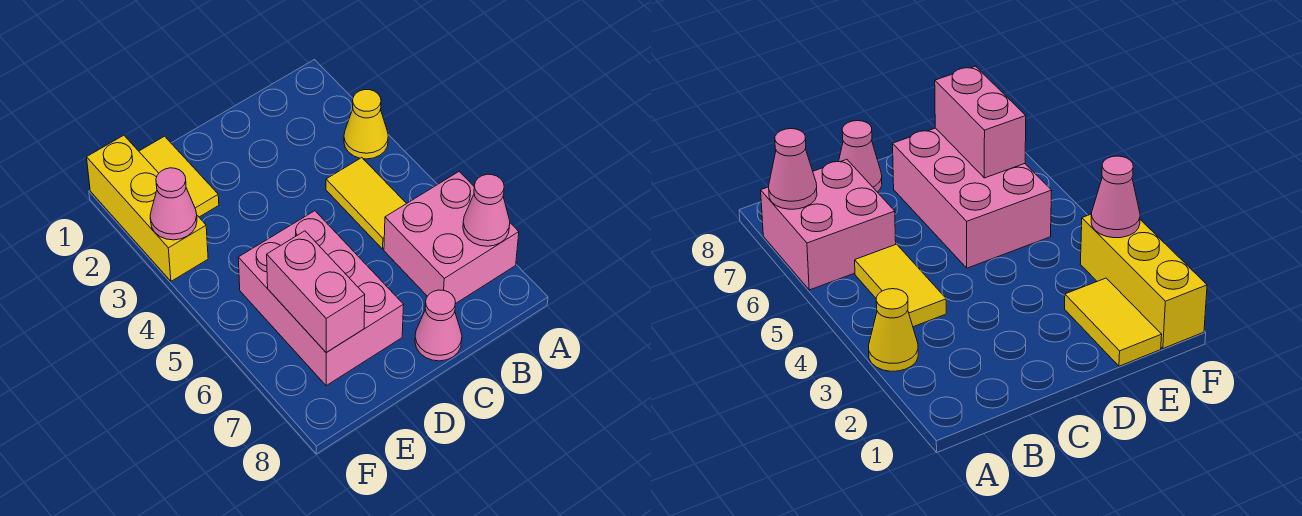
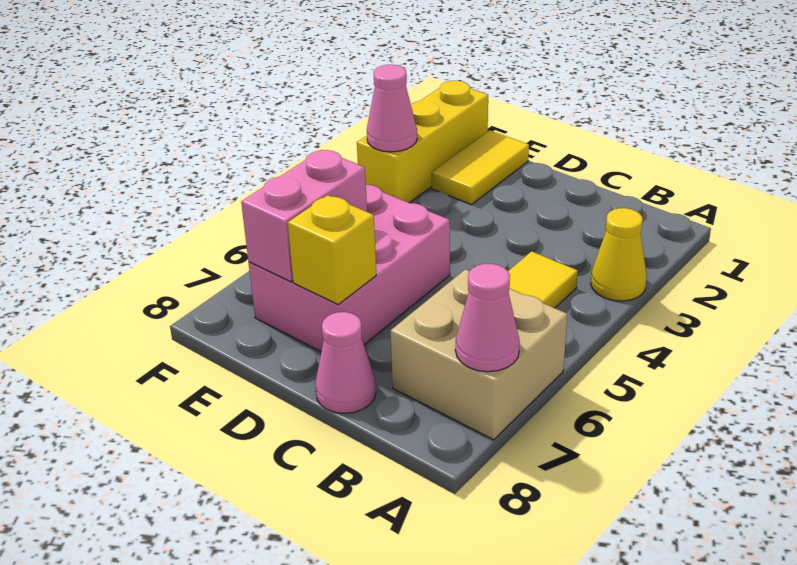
pink brick A6:B7 level 1 -> tan brick A6:B7 level 1
none -> yellow brick D7 level 2

